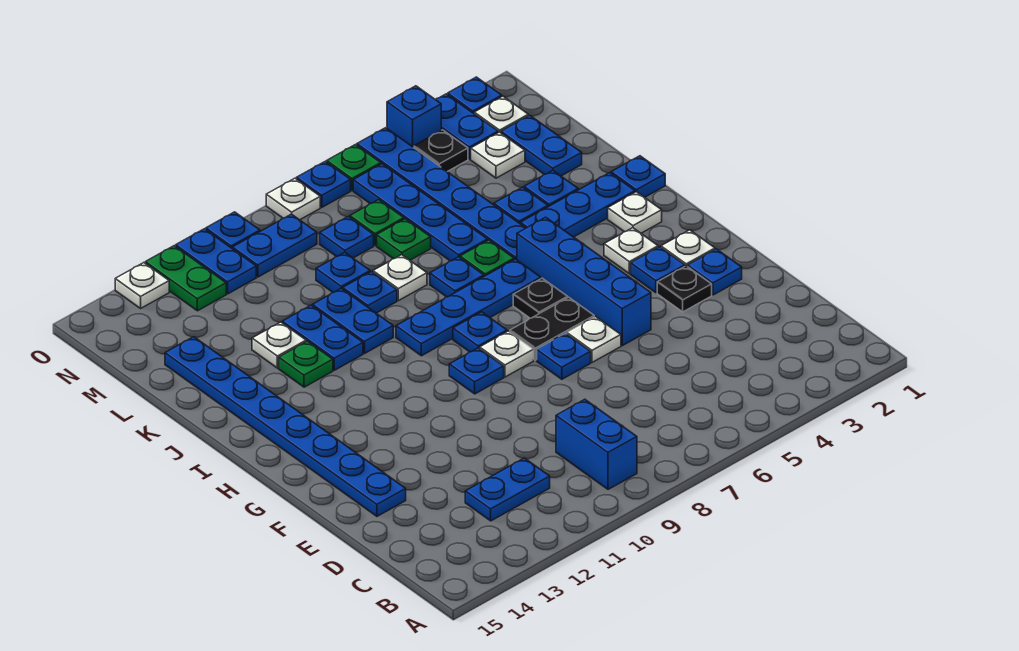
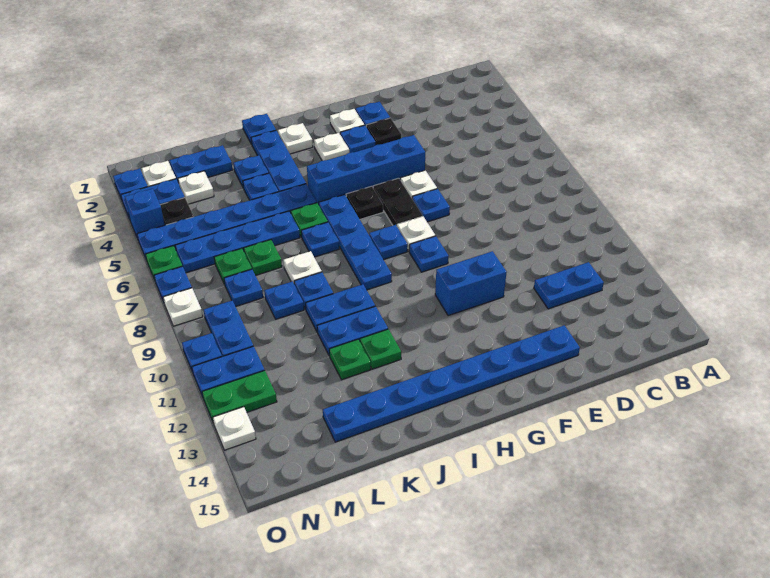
blue brick B9:C9 level 1 -> blue brick F11:G11 level 1
blue plate C11:C12 level 1 -> blue plate C12:D12 level 1
white plate K12 level 1 -> green plate K12 level 1

